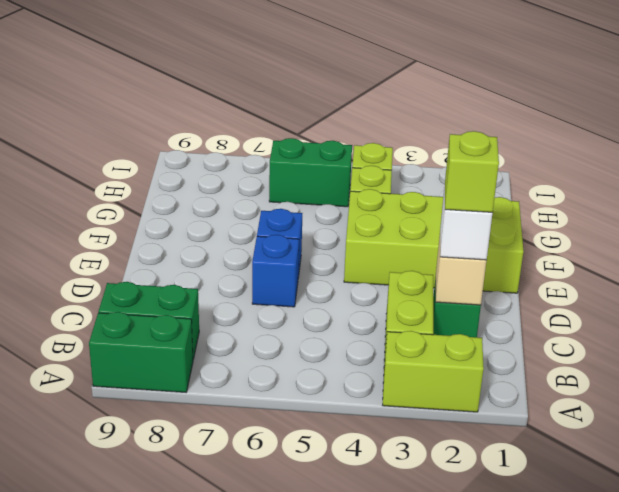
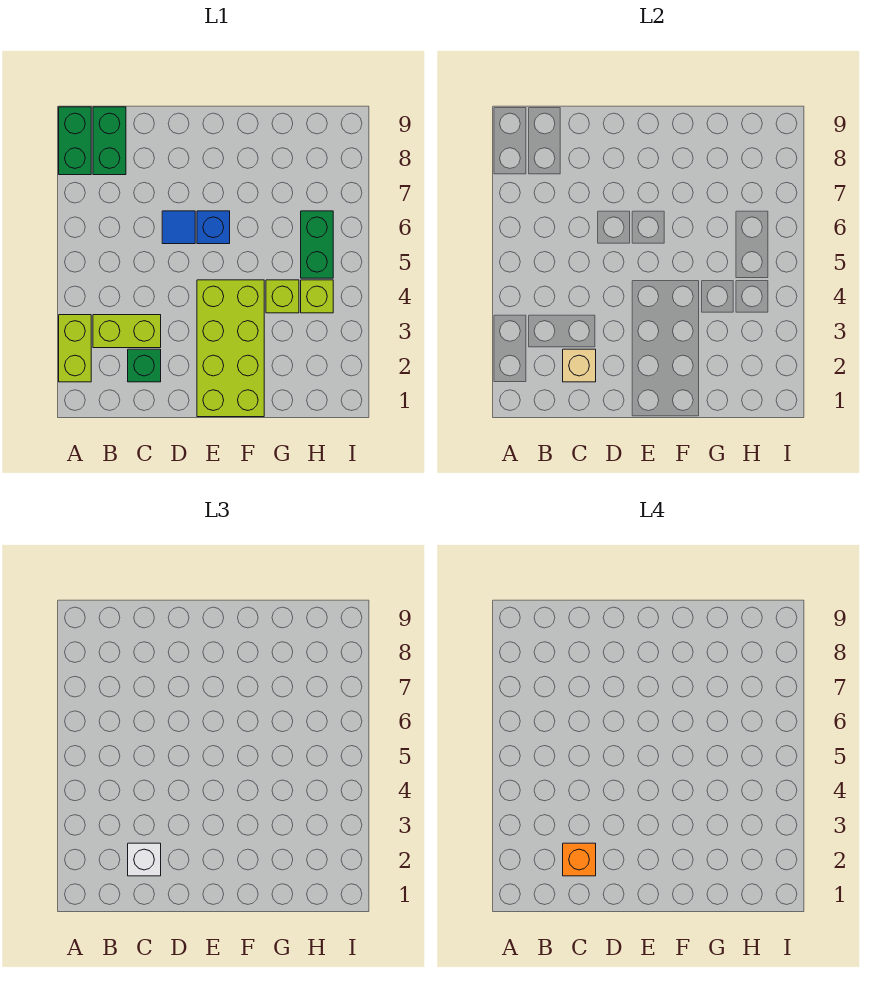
lime brick C2 level 4 -> orange brick C2 level 4
blue brick D6 level 1 -> blue tile D6 level 1

